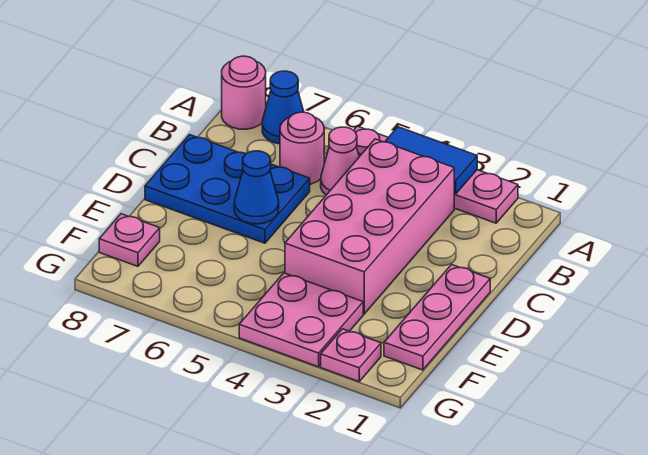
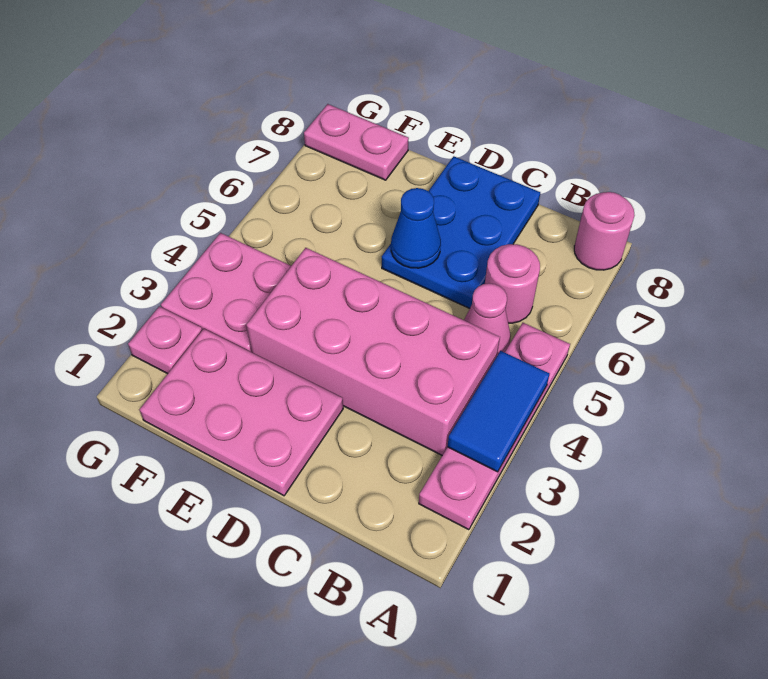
blue cone A7 level 1 -> none
pink plate D1:F1 level 1 -> pink plate D1:F2 level 1
pink plate F8 level 1 -> pink plate F8:G8 level 1

